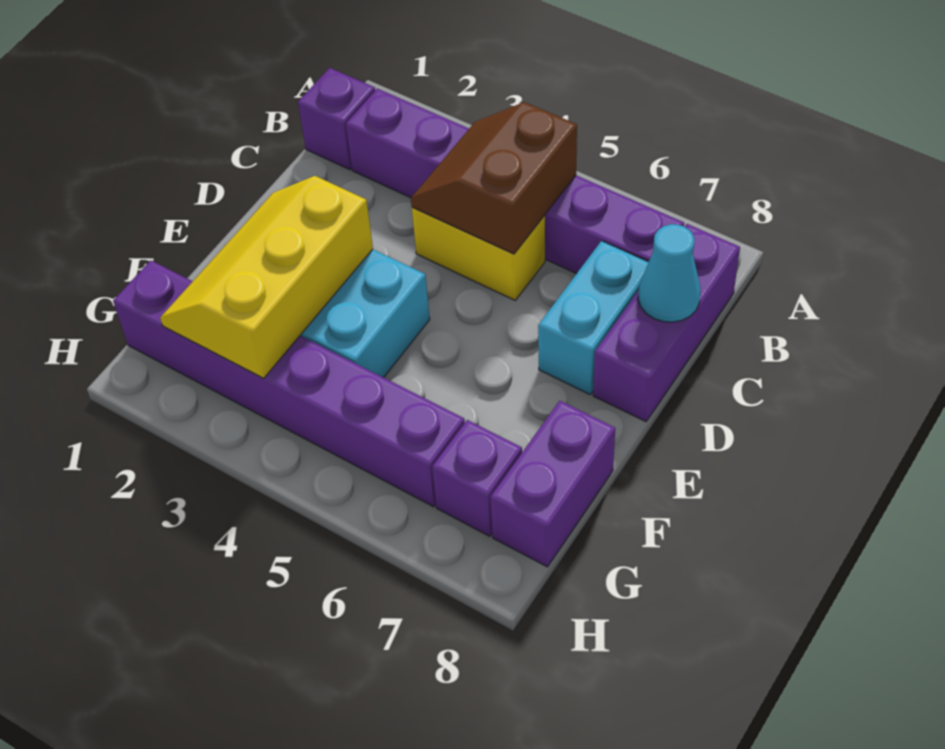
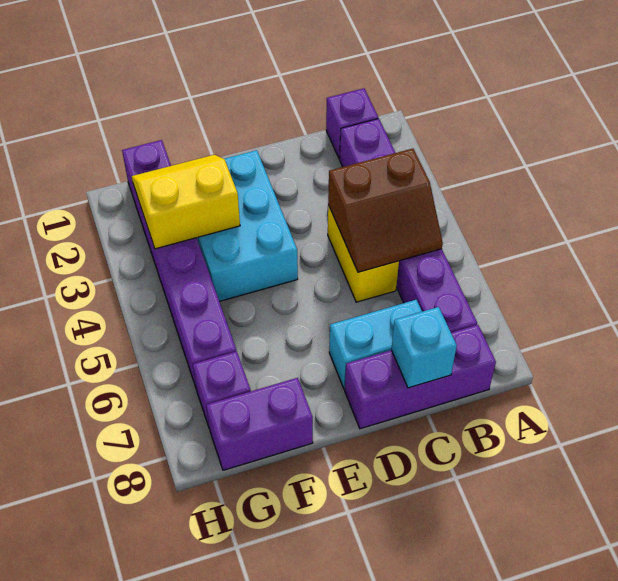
brown slope B4:C5 level 2 top 5 -> brown slope B4:C5 level 2 top 4
cyan cone C8 level 2 -> cyan brick C8 level 2
yellow slope E2:G3 level 2 top 3 -> yellow slope F2:G3 level 2 top 3

